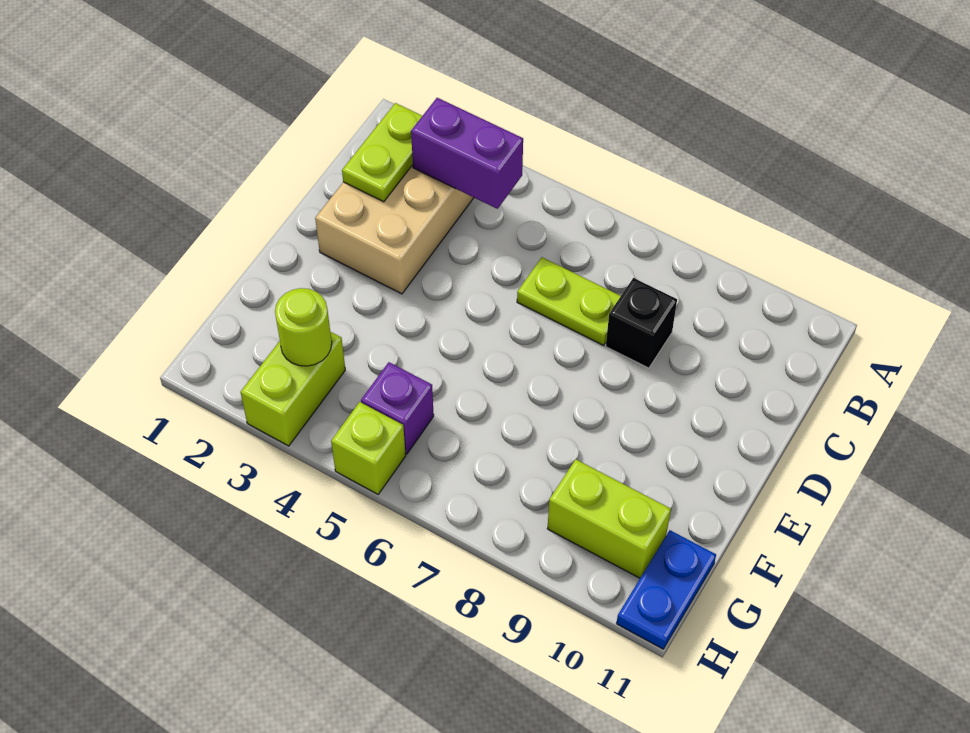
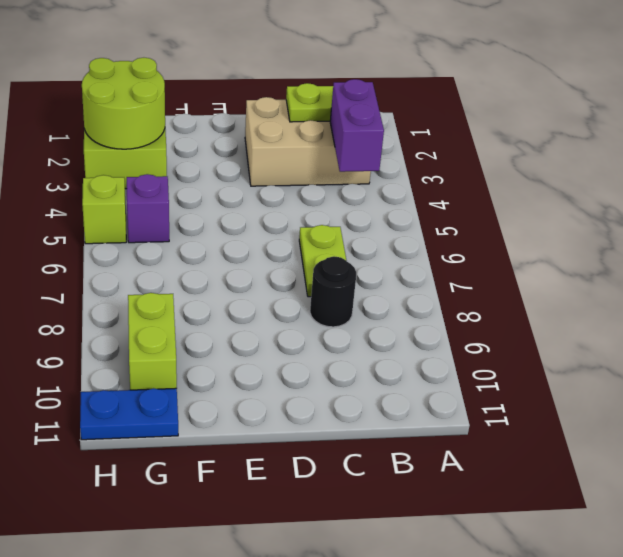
black brick C8 level 1 -> black round brick C8 level 1
lime round brick G3 level 2 -> lime round brick G2:H3 level 2

